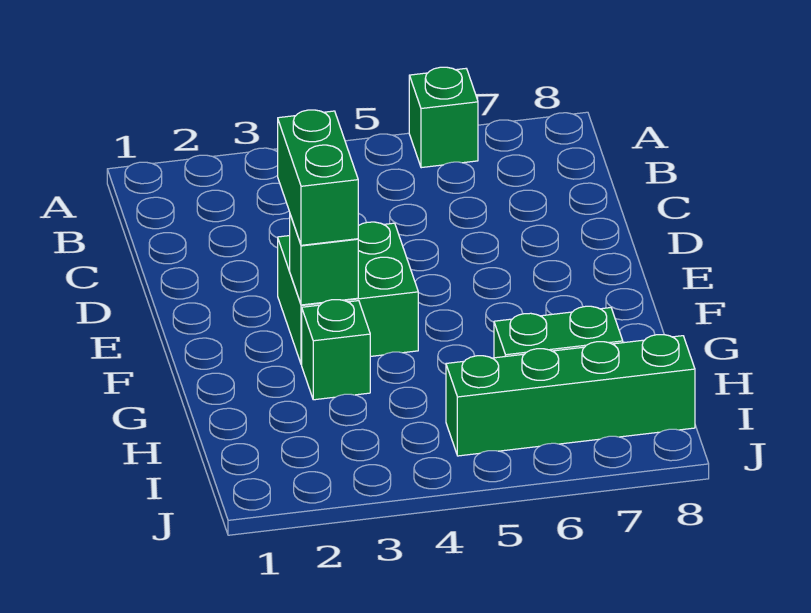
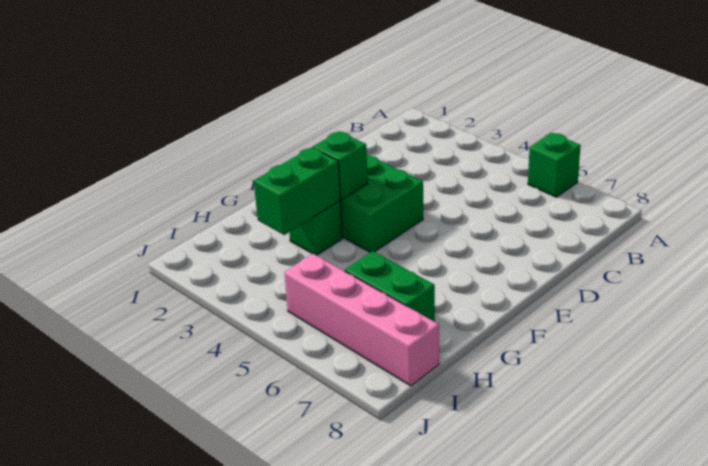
green brick E3:F3 level 3 -> green brick G3:H3 level 2
green brick I5:I8 level 1 -> pink brick I5:I8 level 1

